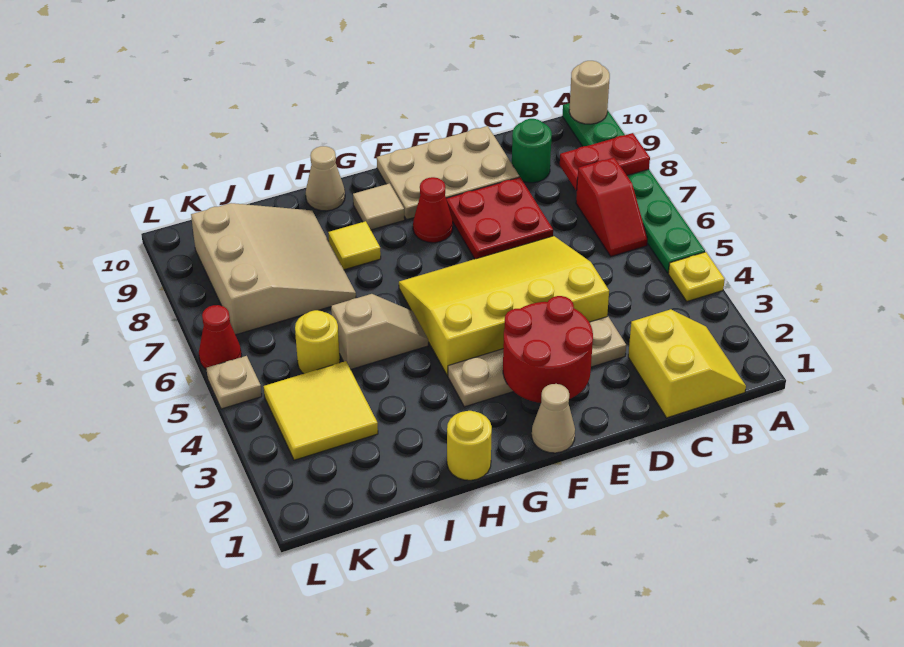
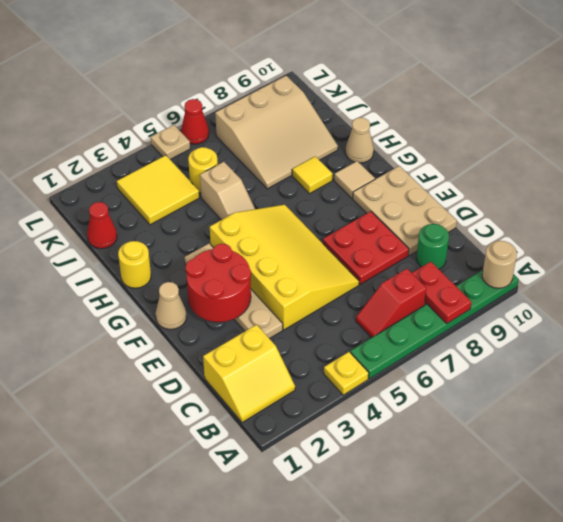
red cone F8 level 1 -> red cone J1 level 1

